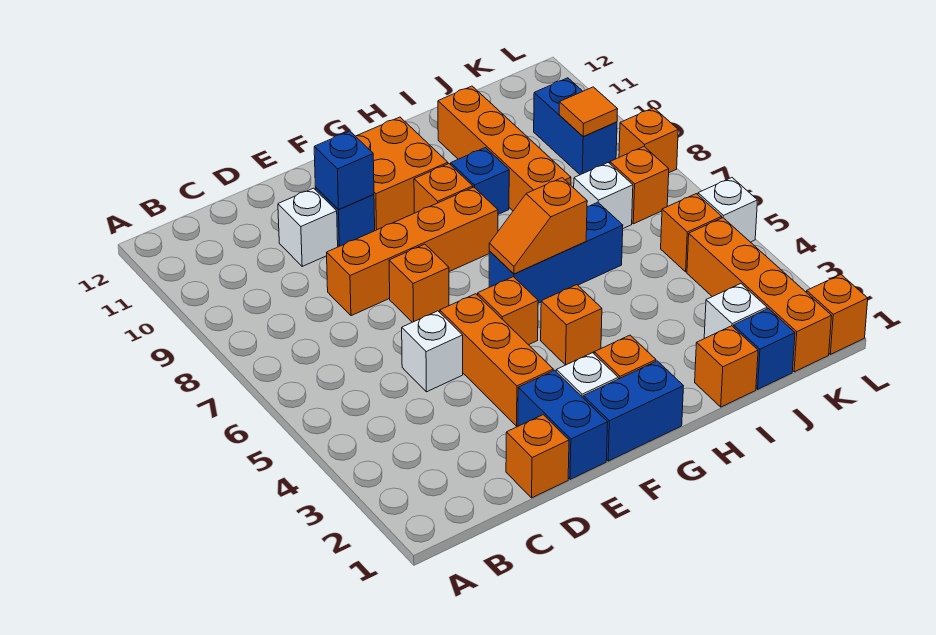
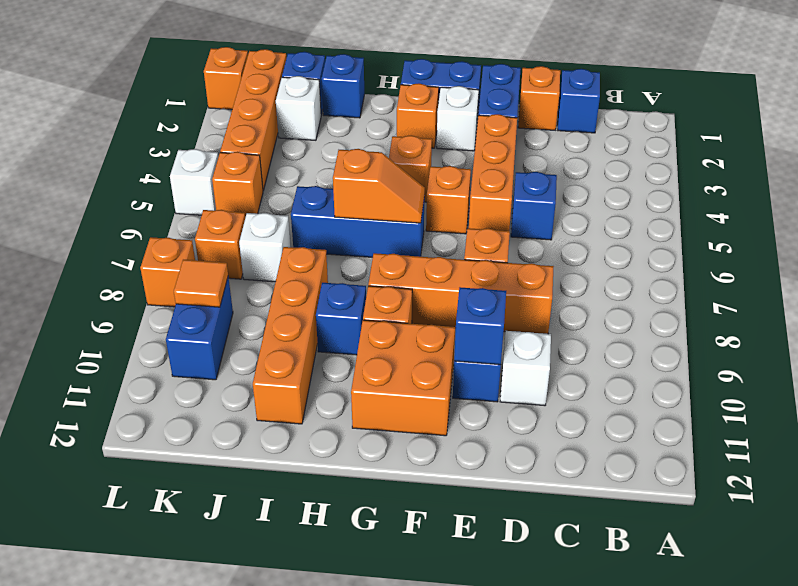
none -> blue brick C1 level 1
white brick D5 level 1 -> blue brick D5 level 1
orange brick I1 level 1 -> blue brick I1 level 1

